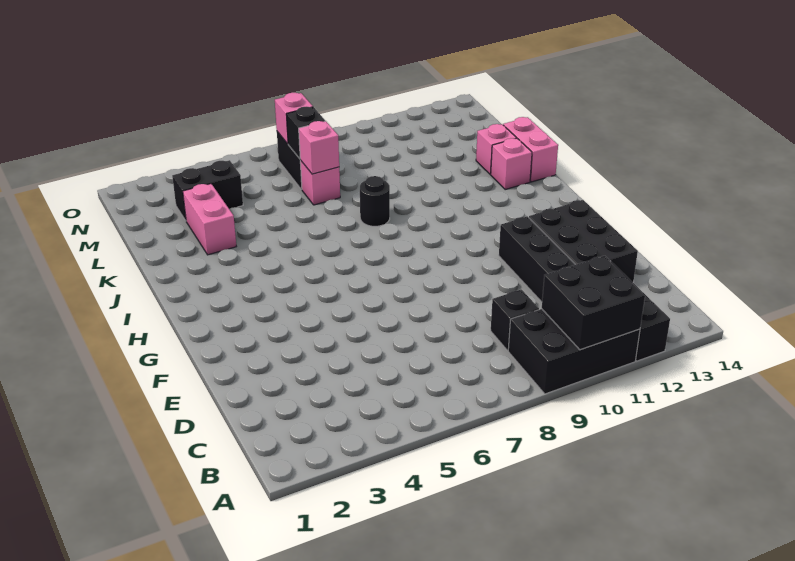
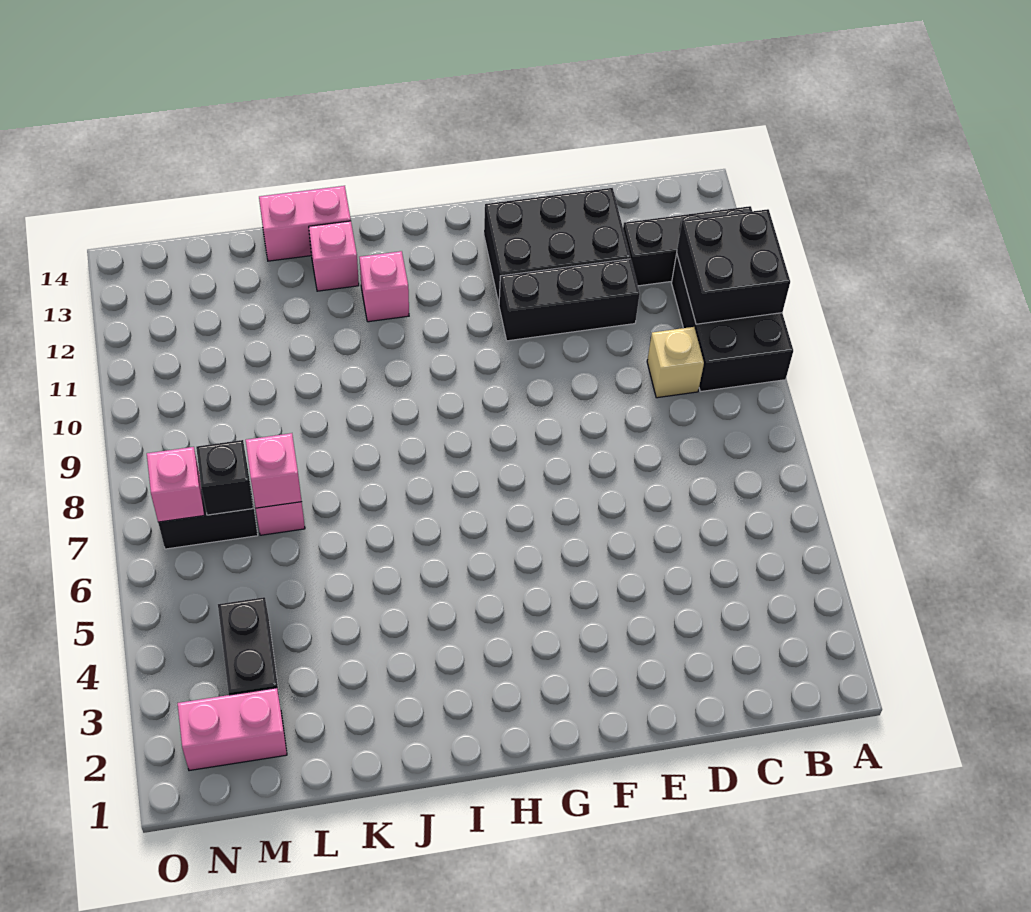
black brick C9 level 1 -> tan brick C9 level 1
black round brick J8 level 1 -> none
pink brick K3:L3 level 1 -> pink brick M2:N2 level 1
pink brick K13 level 1 -> pink brick I12 level 1

